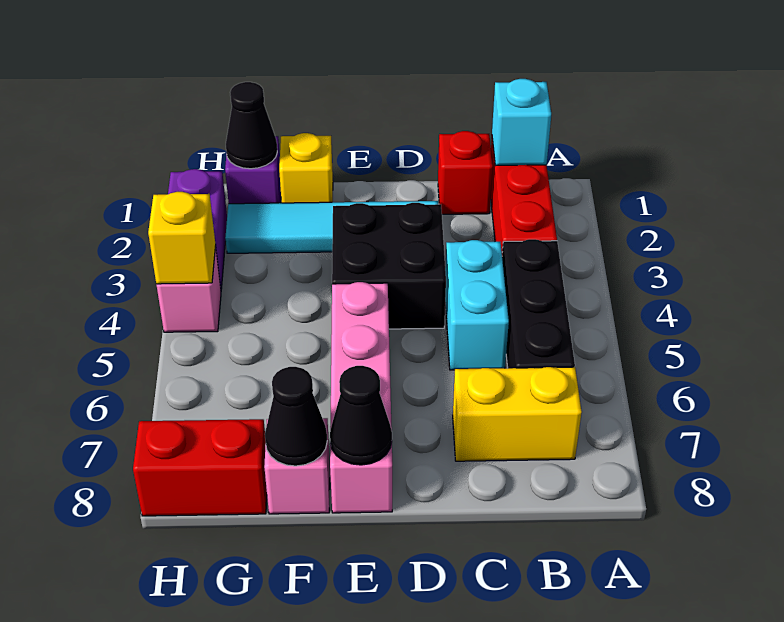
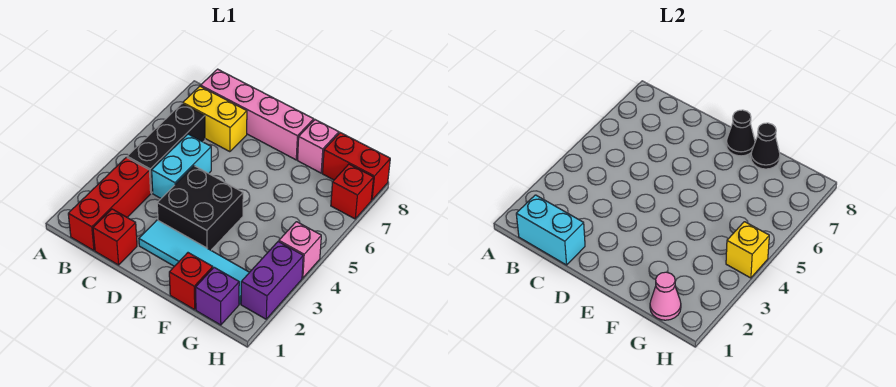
cyan brick B1 level 2 -> cyan brick B1:C1 level 2
pink brick E5:E8 level 1 -> pink brick B8:E8 level 1
yellow brick F1 level 1 -> red brick F1 level 1
black cone G1 level 2 -> pink cone G1 level 2
none -> red brick H7 level 1

